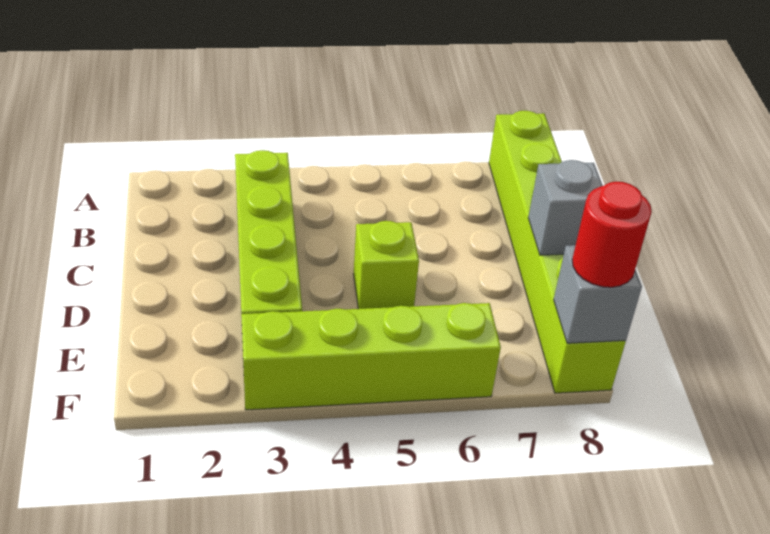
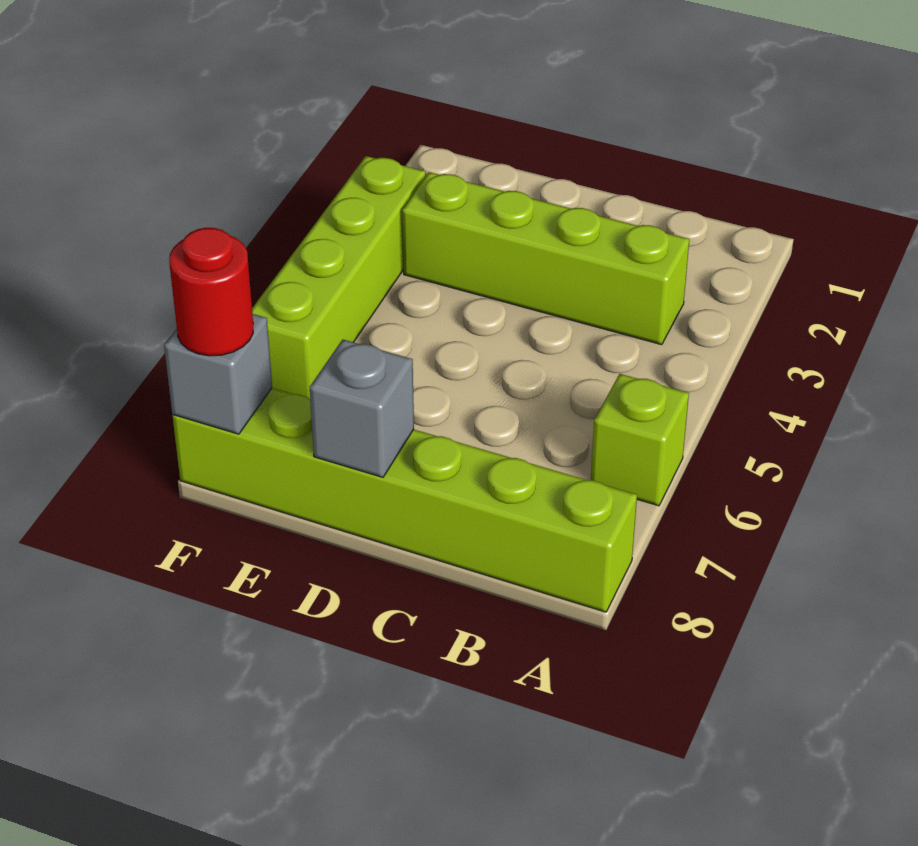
lime brick D5 level 1 -> lime brick A6 level 1

